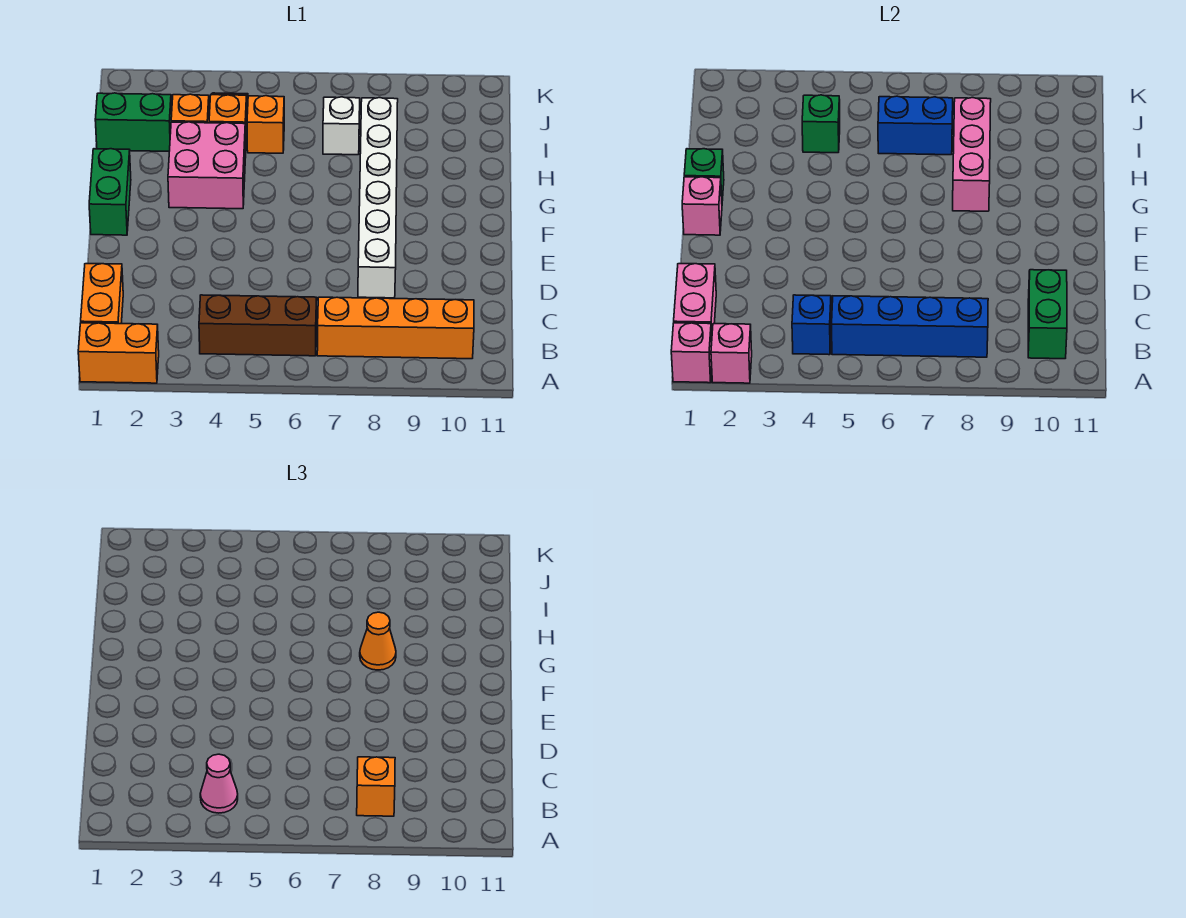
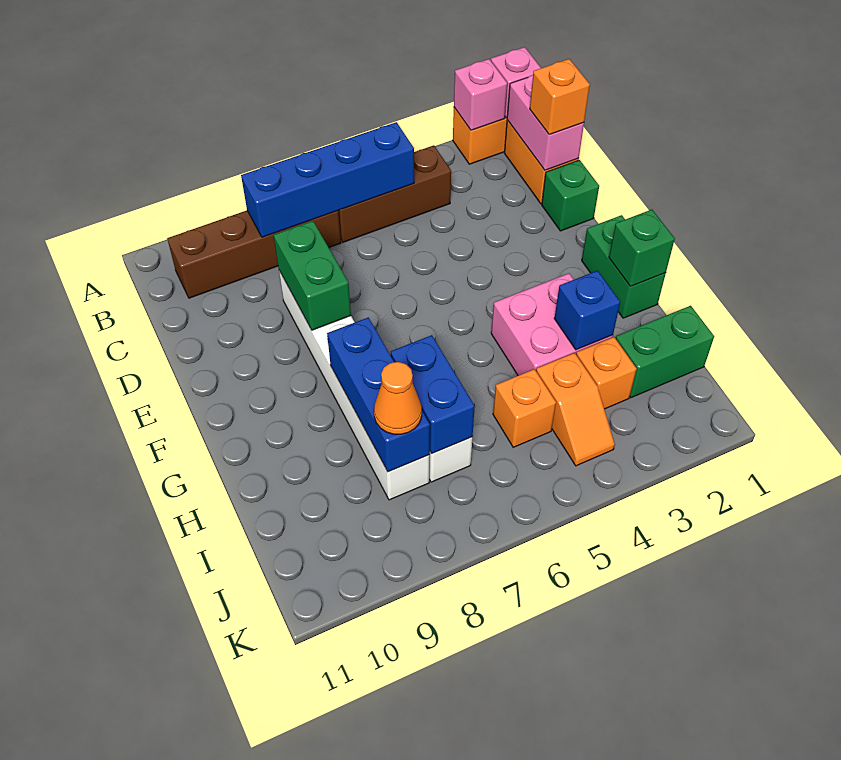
blue brick B4 level 2 -> blue brick H3 level 2
pink cone B4 level 3 -> none
orange brick B7:B10 level 1 -> brown brick B7:B10 level 1
orange brick B8 level 3 -> orange brick C1 level 3
green brick B10:C10 level 2 -> green brick D8:E8 level 2
pink brick F1 level 2 -> none
pink brick G8:I8 level 2 -> blue brick G8:I8 level 2
orange cone G8 level 3 -> orange cone I8 level 3
green brick I4 level 2 -> green brick D1 level 1
blue brick I6:I7 level 2 -> blue brick H7:I7 level 2

